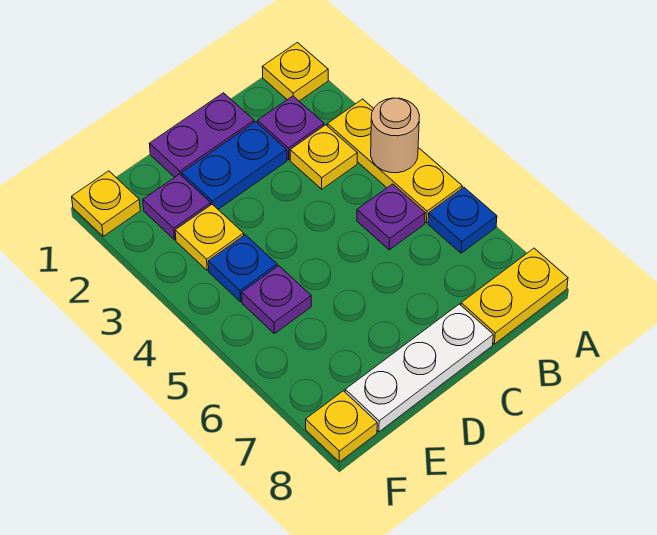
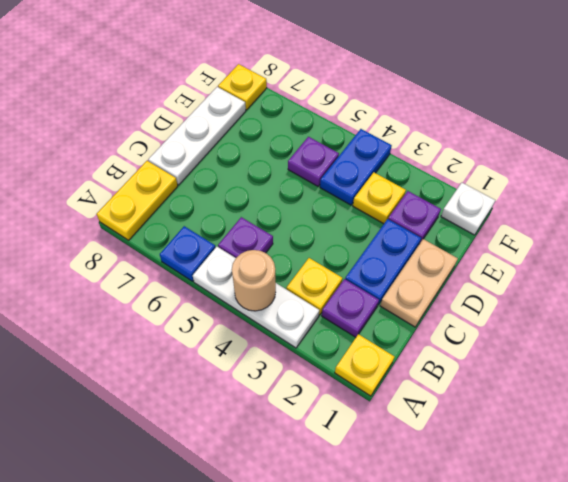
yellow plate A3:A5 level 1 -> white plate A3:A5 level 1
purple plate C1:D1 level 1 -> tan plate C1:D1 level 1
blue plate E4 level 1 -> blue plate E4:F4 level 1
yellow plate F1 level 1 -> white plate F1 level 1

